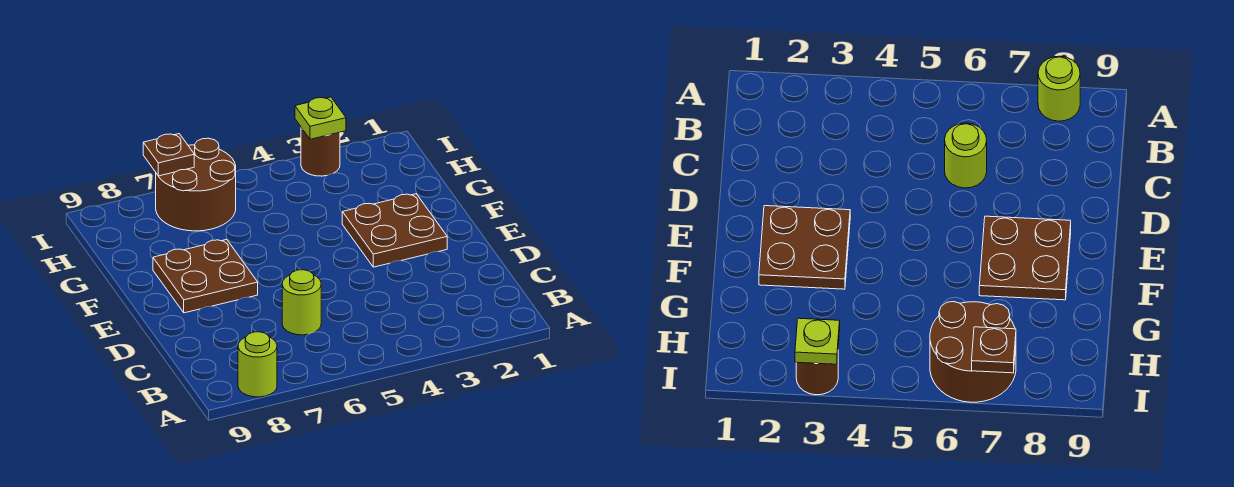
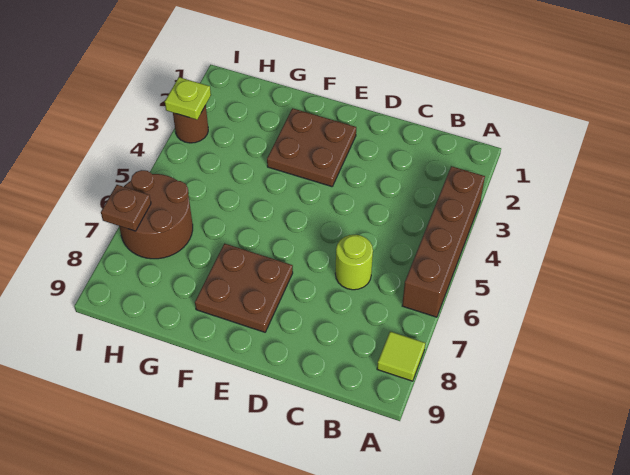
none -> brown brick A3:A6 level 1
lime round brick A8 level 1 -> lime tile A8 level 1

